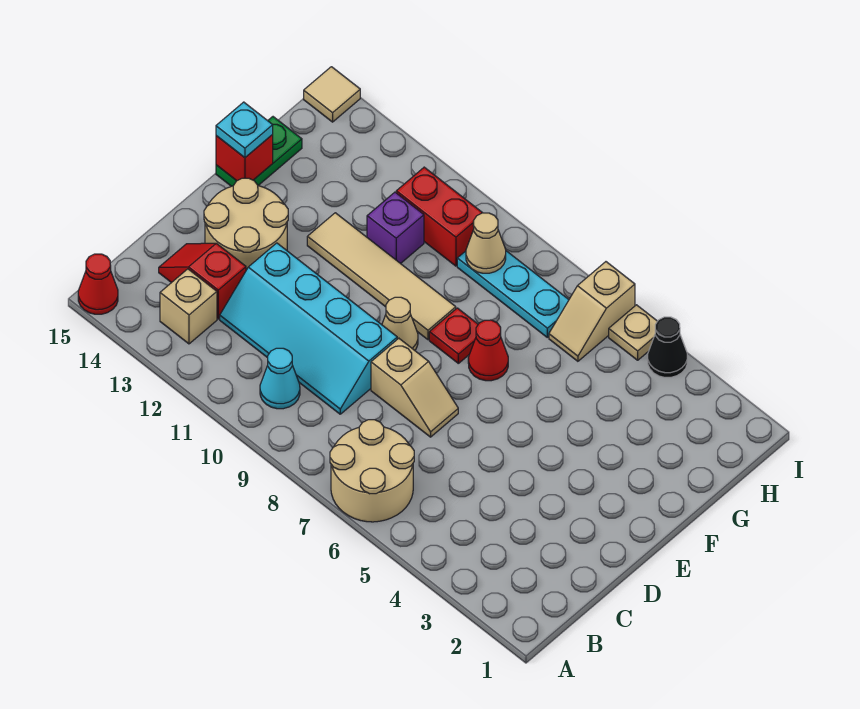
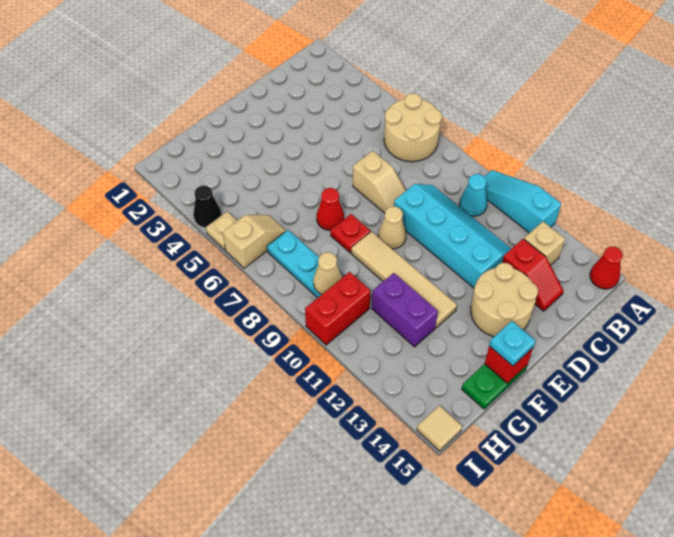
none -> cyan slope A10:A12 level 1 top 12
tan slope D7:D8 level 1 top 8 -> tan slope D7:D8 level 1 top 7
purple brick G11 level 1 -> purple brick G11:G12 level 1
red brick H10:H11 level 1 -> red brick H10:I10 level 1

